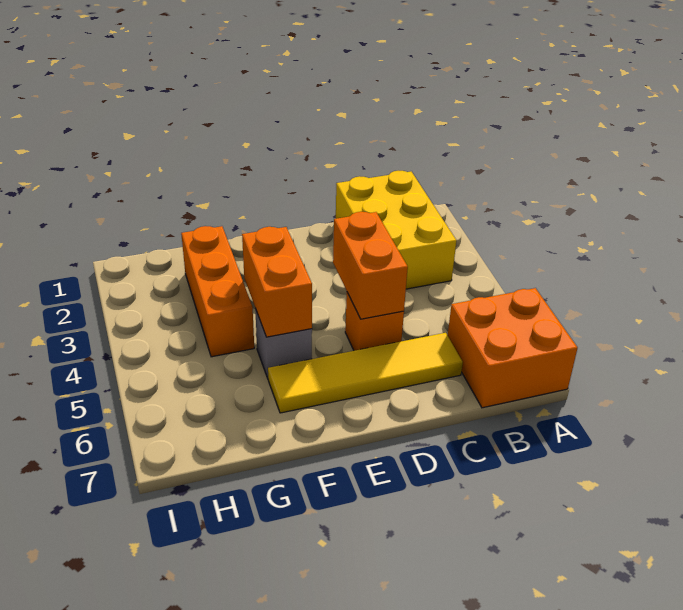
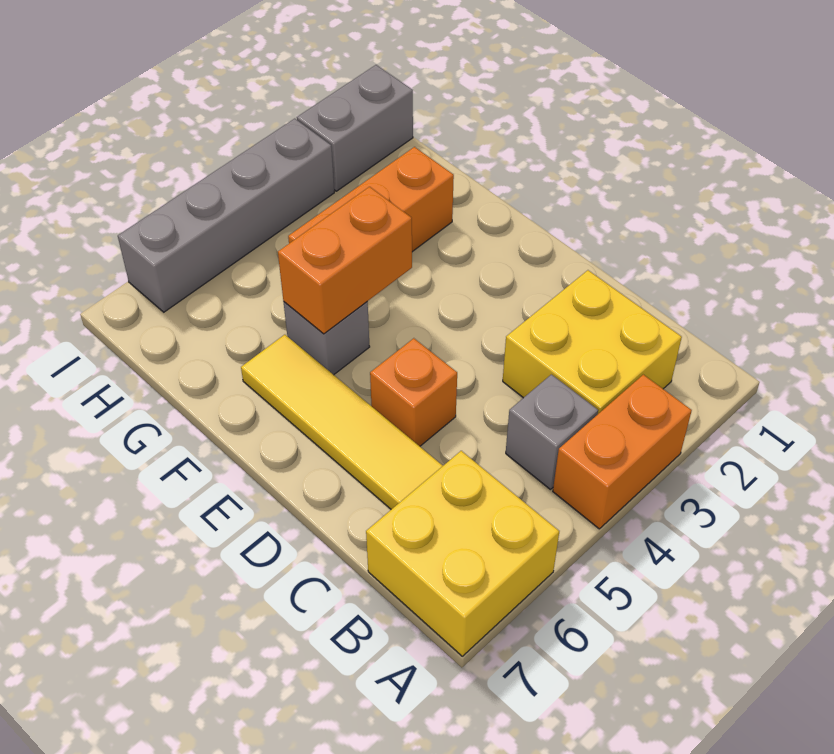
orange brick A6:B7 level 1 -> yellow brick A6:B7 level 1
yellow brick B1:C3 level 1 -> yellow brick B2:C3 level 1
none -> grey brick B4 level 1
orange brick D4:D5 level 2 -> orange brick A3:A4 level 1
none -> grey brick I1:I2 level 1
none -> grey brick I3:I6 level 1

